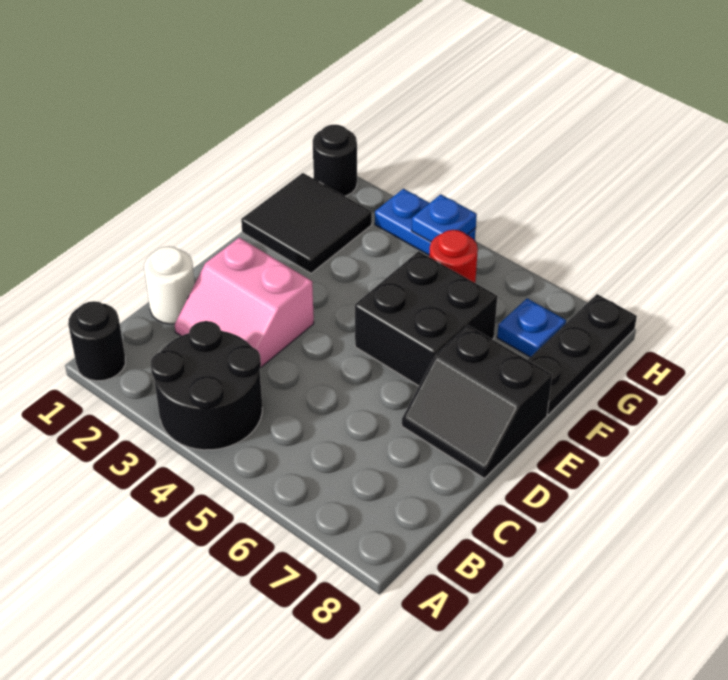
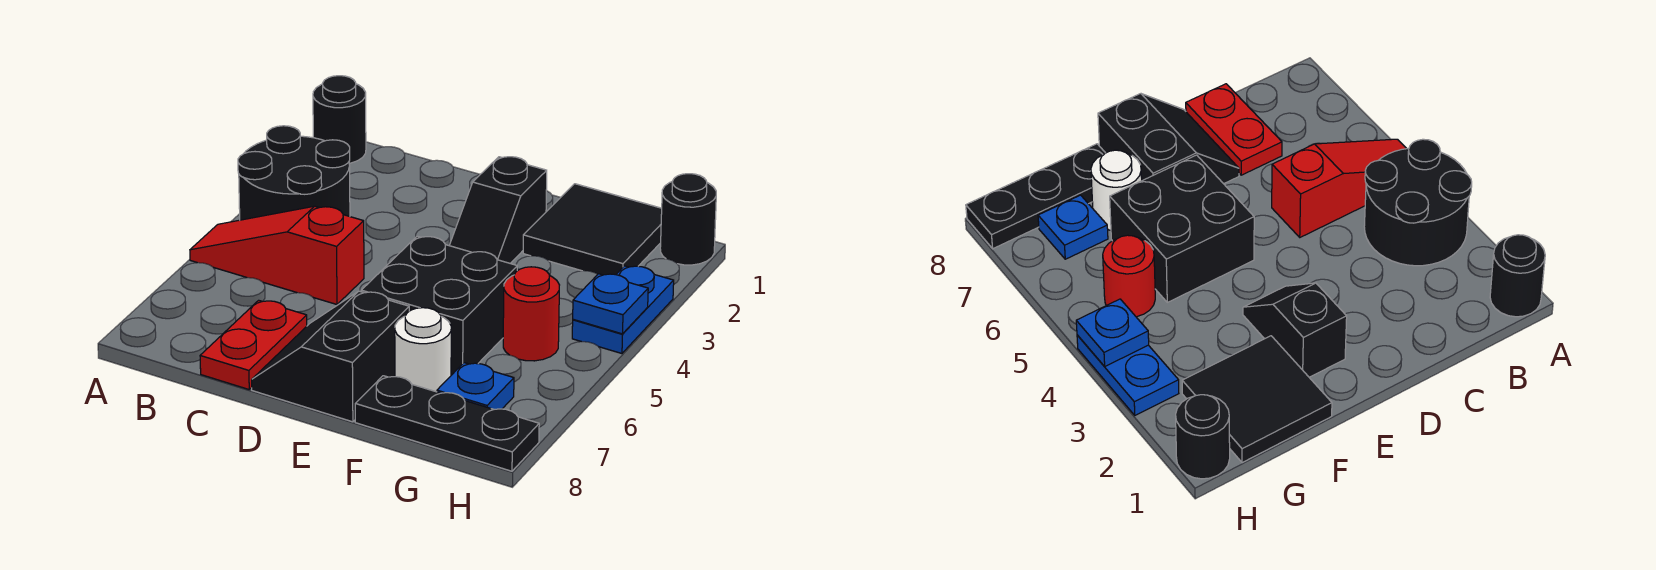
none -> red slope A5:C5 level 1 top C
white round brick C1 level 1 -> white round brick F7 level 1
pink slope C2:D3 level 1 top D -> none
none -> red plate C7:C8 level 1
none -> black slope E2:E3 level 1 top 2

